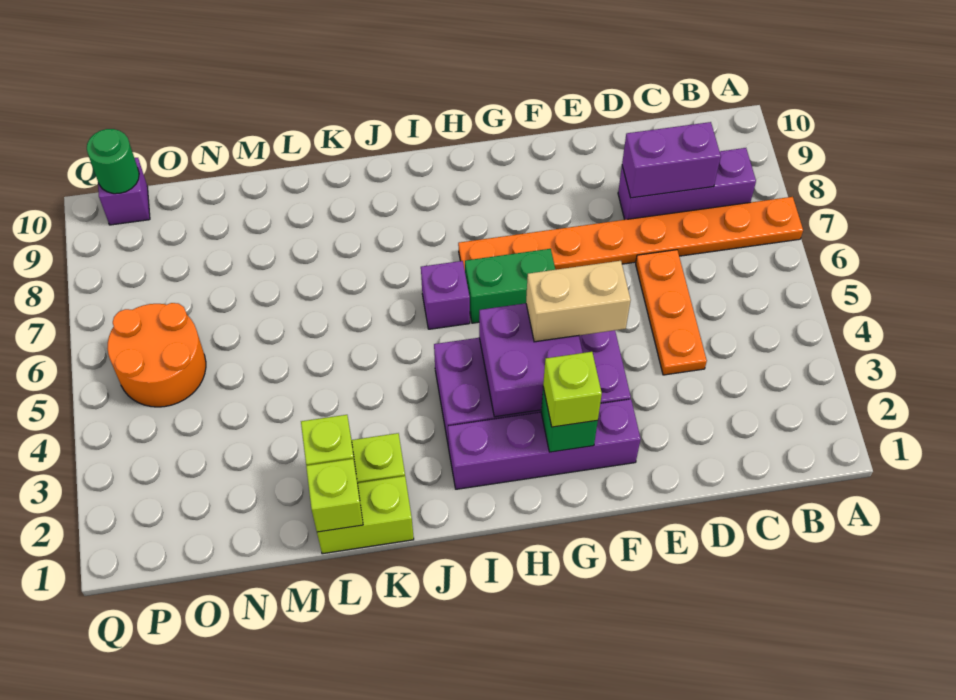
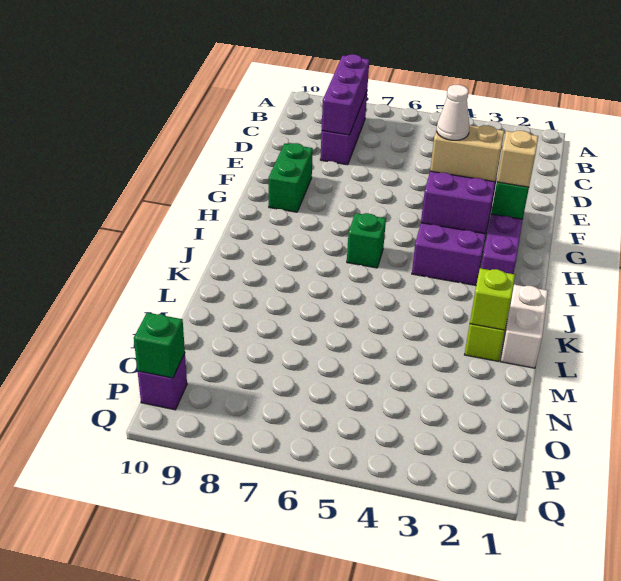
orange plate A7:H7 level 1 -> none
purple brick C8:D8 level 2 -> purple brick B8:D8 level 2
orange plate D4:D6 level 1 -> none
tan brick F4:G4 level 3 -> tan brick G3:G4 level 3
lime brick G2 level 3 -> tan brick G2 level 3
none -> white cone G4 level 4
green brick G6:H6 level 1 -> green brick F9:G9 level 1
purple brick I6 level 1 -> green brick I6 level 1
lime brick K1:L1 level 1 -> white brick K1:L1 level 1
lime brick L1 level 2 -> none
orange round brick O5:P6 level 1 -> none
green round brick P10 level 2 -> green brick P10 level 2

